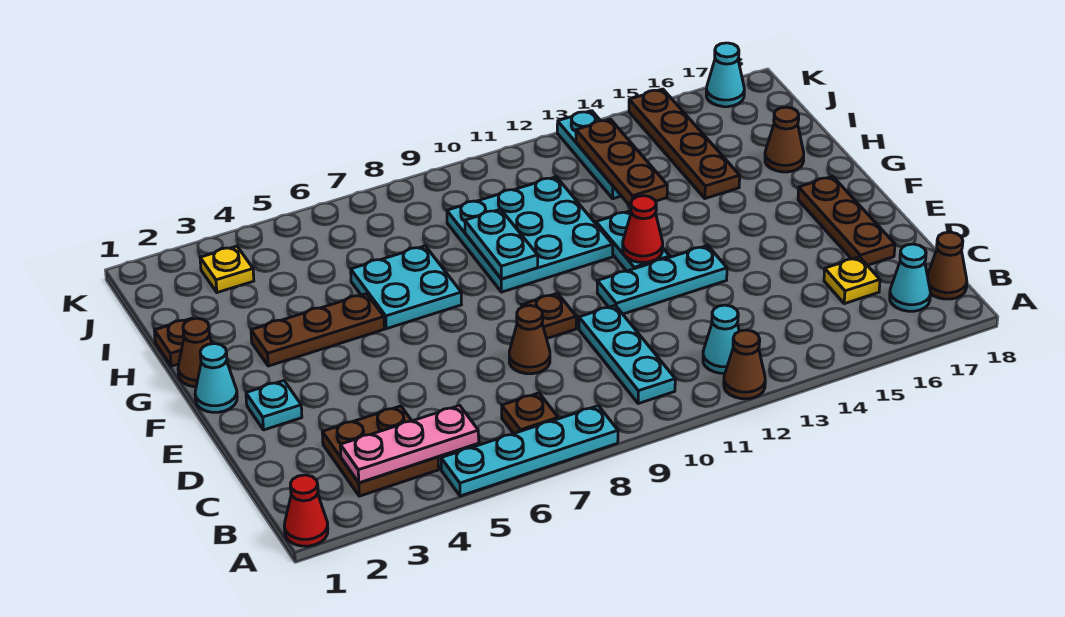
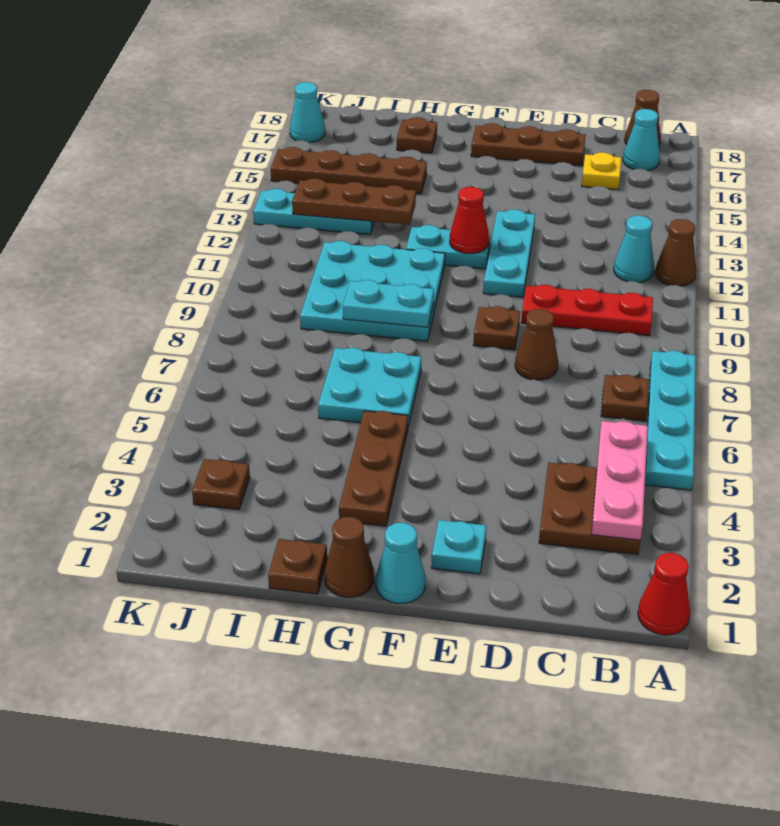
cyan plate B10:D10 level 1 -> red plate B10:D10 level 1
brown cone H17 level 1 -> brown plate H17 level 1
yellow plate J3 level 1 -> brown plate J3 level 1

